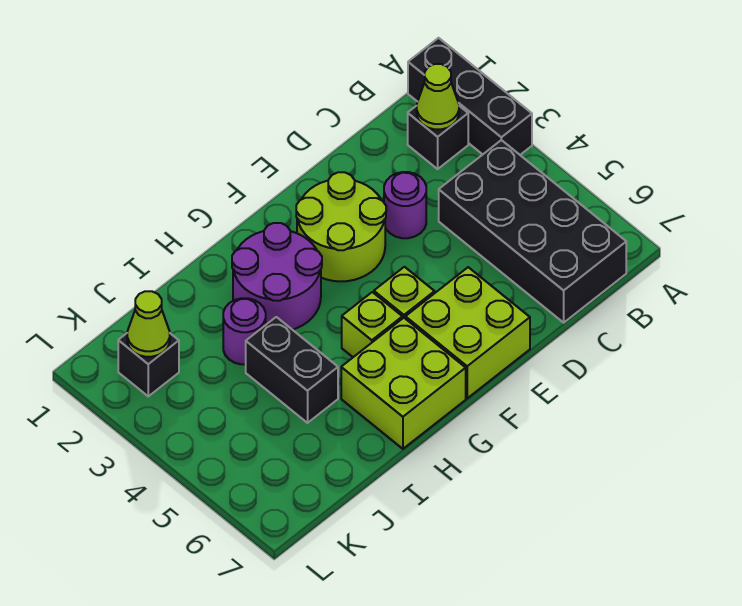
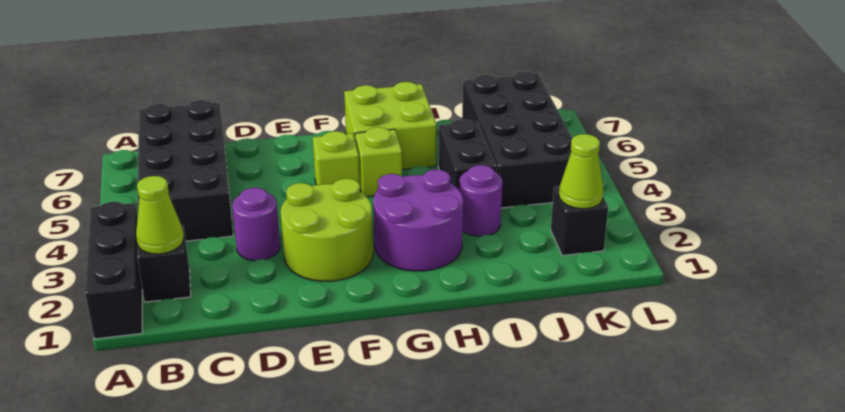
lime brick E6:F7 level 1 -> none
none -> black brick J4:K7 level 1

